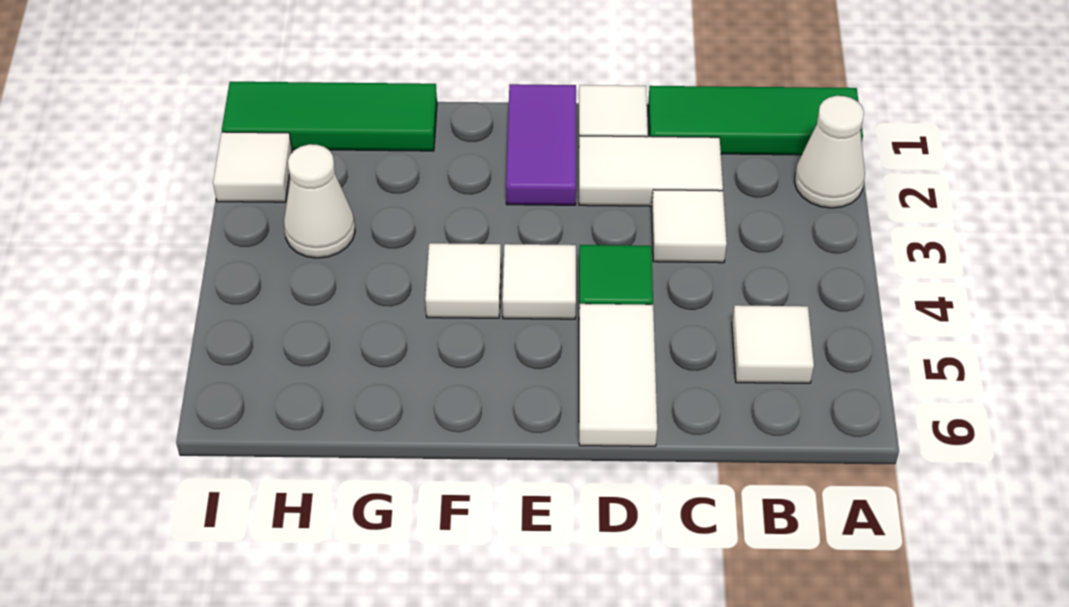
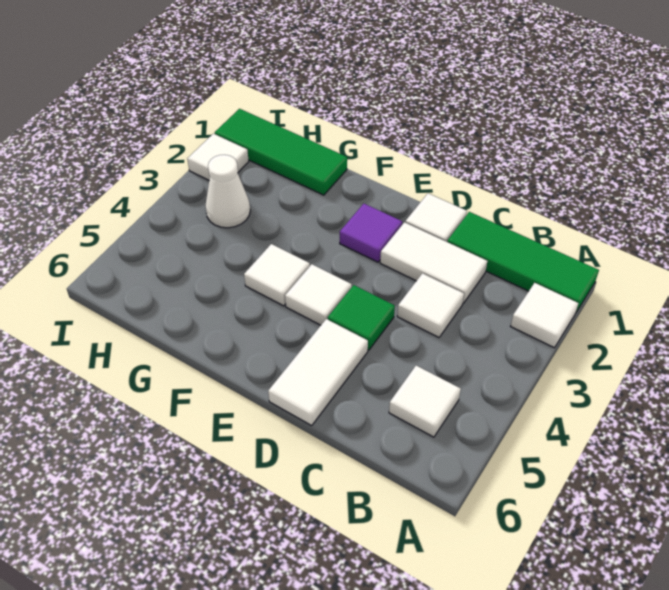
white cone A2 level 1 -> white tile A2 level 1
purple tile E1:E2 level 1 -> purple tile E2 level 1

